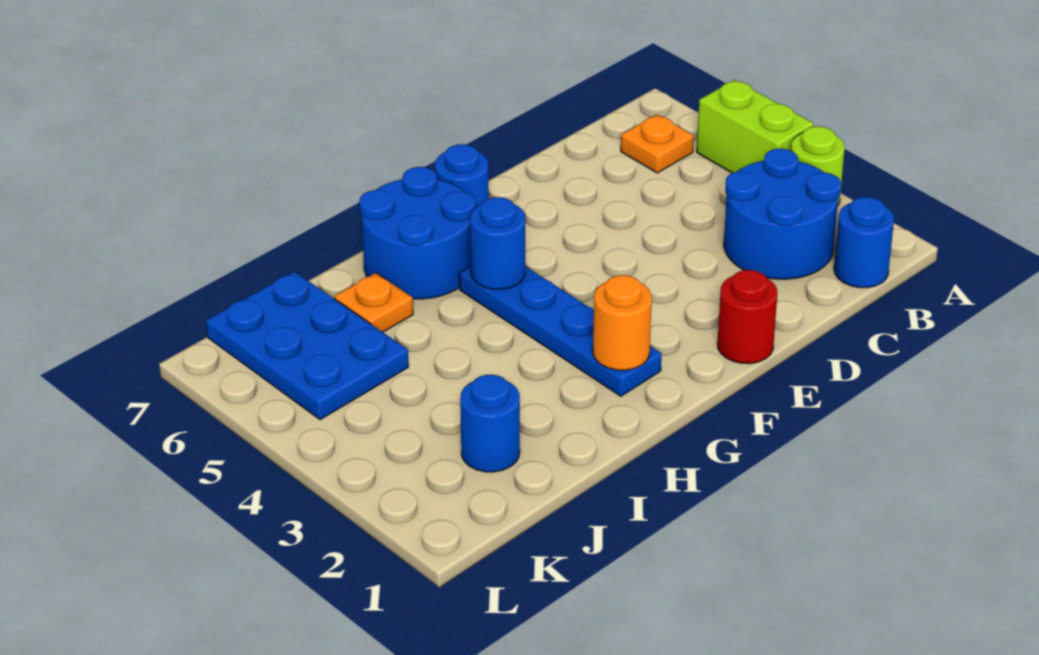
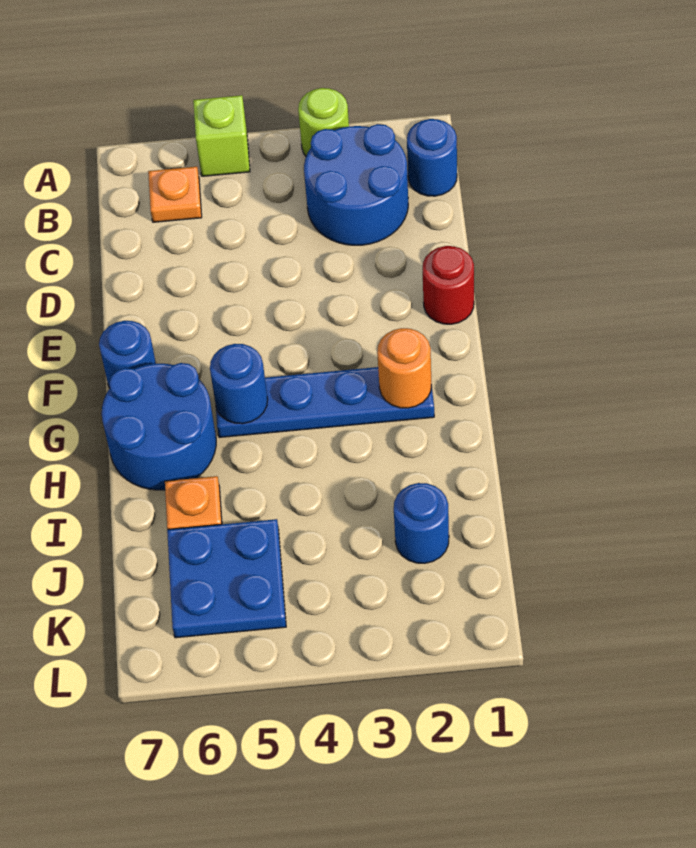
lime brick A4:A5 level 1 -> lime brick A5 level 1
blue plate J5:K7 level 1 -> blue plate J5:K6 level 1

